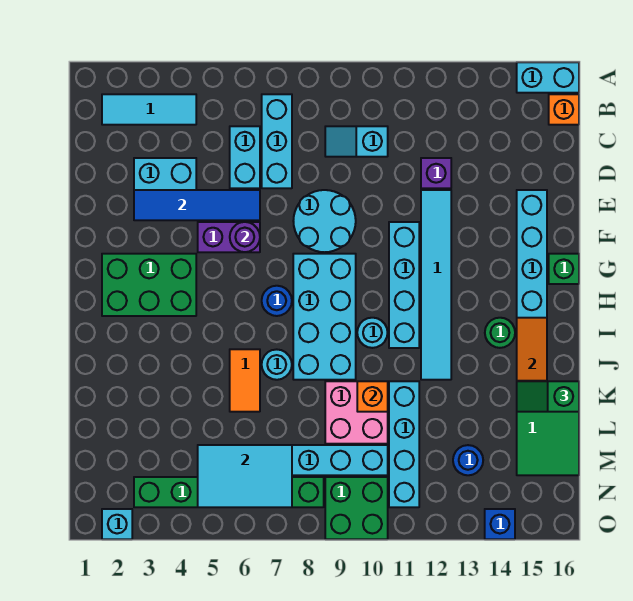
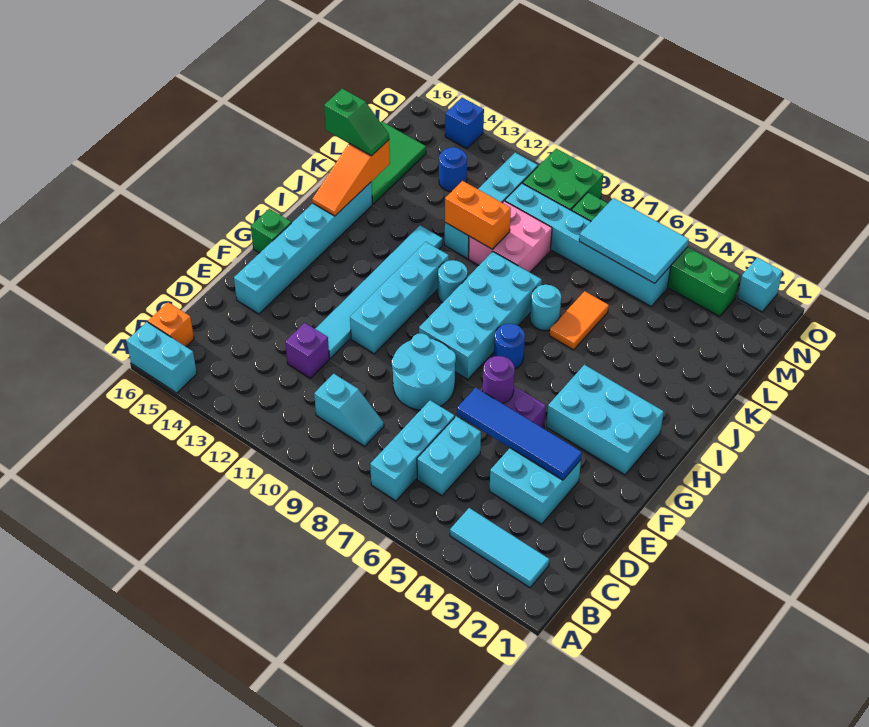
green brick G2:H4 level 1 -> cyan brick G2:H4 level 1
green round brick I14 level 1 -> none
orange brick K10 level 2 -> orange brick K10:K11 level 2

